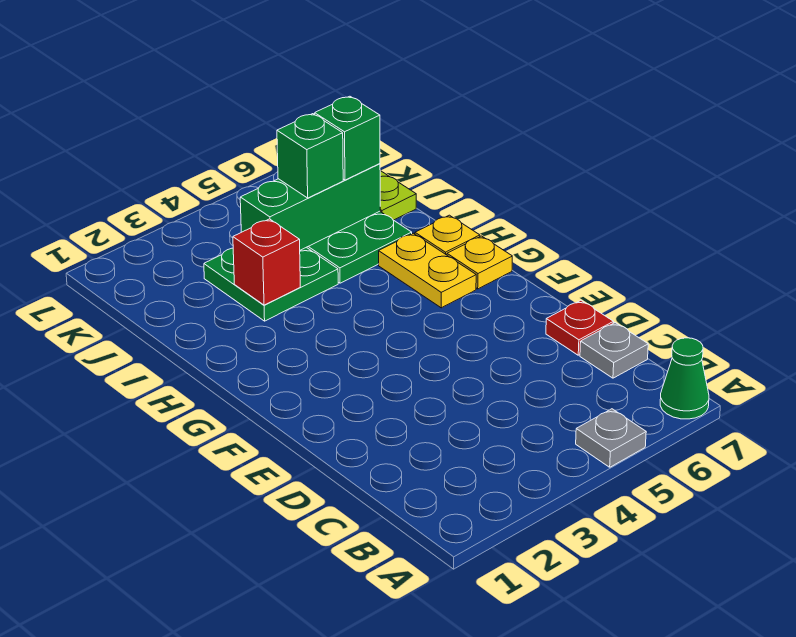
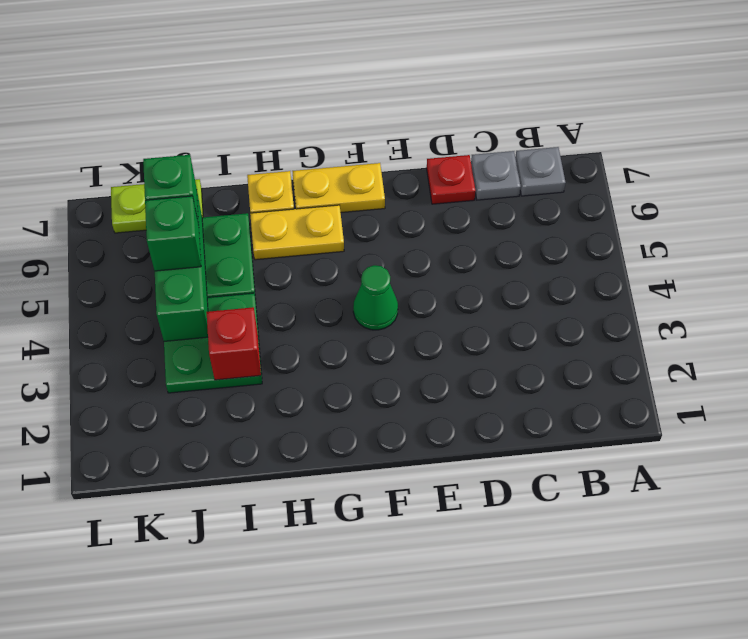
grey plate A5 level 1 -> grey plate B7 level 1
green cone A7 level 1 -> green cone F4 level 1
yellow plate G7 level 1 -> yellow plate F7:G7 level 1

